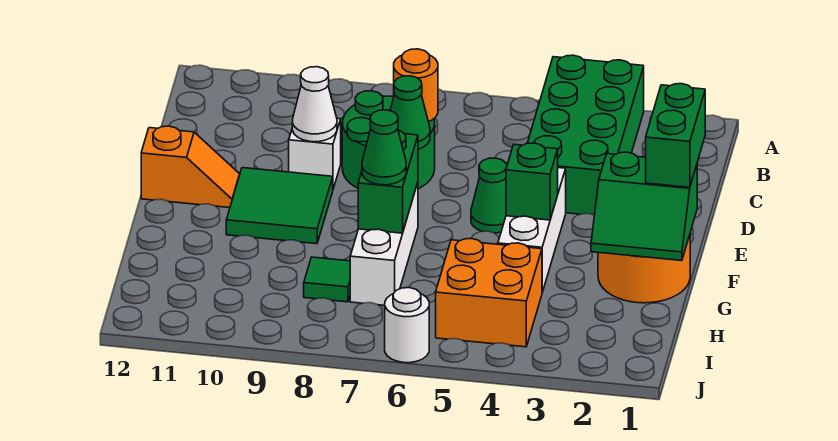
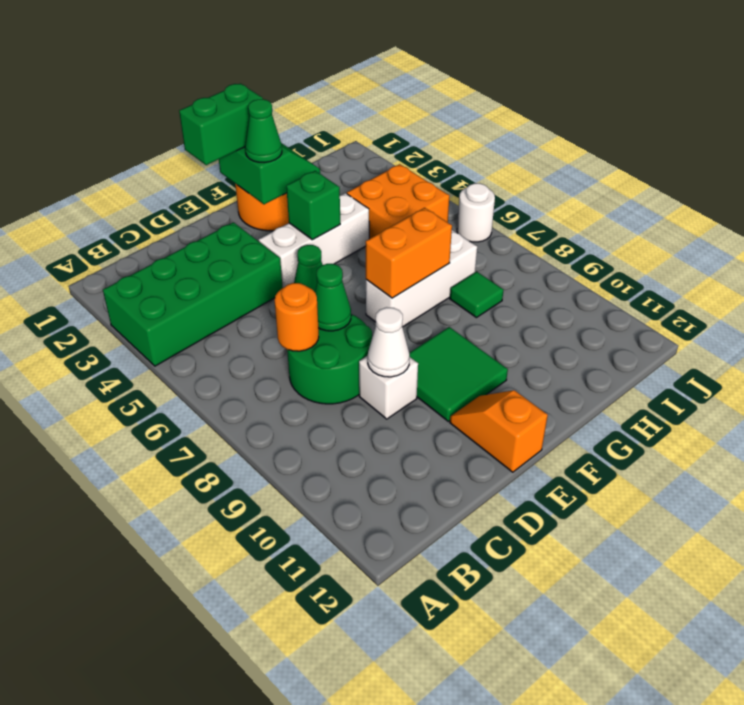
green brick F7:G7 level 2 -> orange brick F7:G7 level 2
green cone G7 level 3 -> green cone F2 level 3

